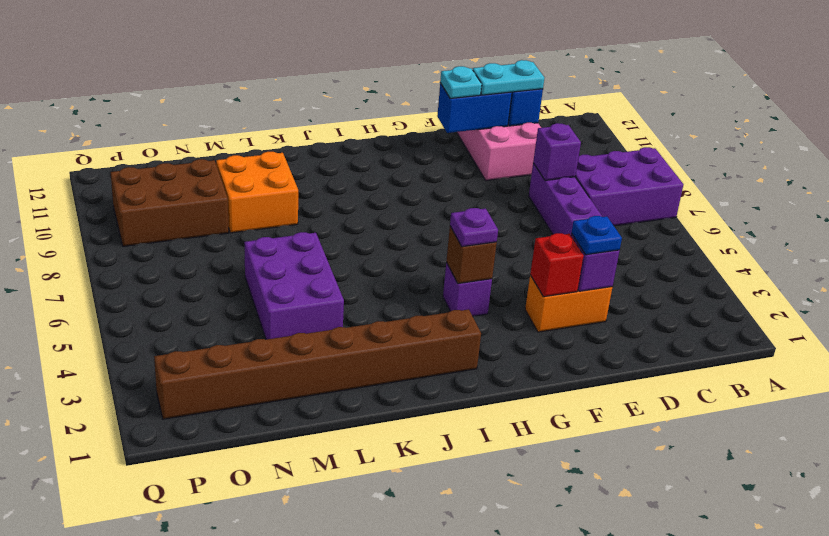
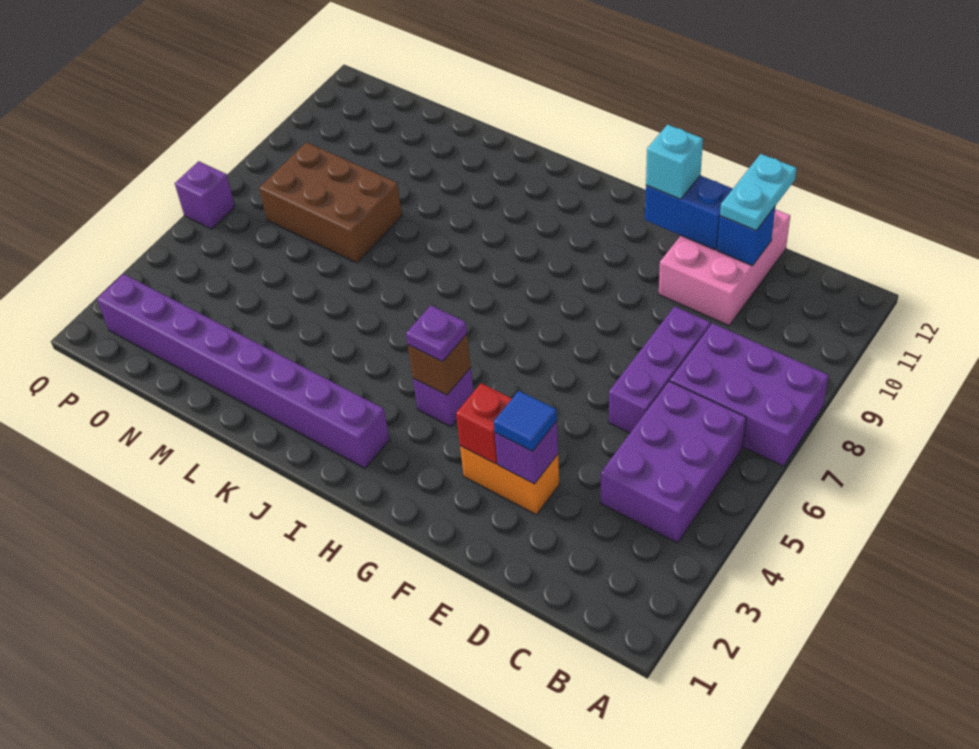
purple brick D8 level 2 -> purple brick Q6 level 1
cyan plate D11:E11 level 3 -> cyan plate D11:D12 level 3
blue plate E3 level 3 -> blue tile E3 level 3
cyan plate F11 level 3 -> cyan brick F11 level 3
brown brick I2:P2 level 1 -> purple brick I2:P2 level 1
purple brick L4:M6 level 1 -> purple brick B4:C6 level 1
orange brick L9:M10 level 1 -> none
brown brick N9:P10 level 1 -> brown brick M7:O8 level 1

